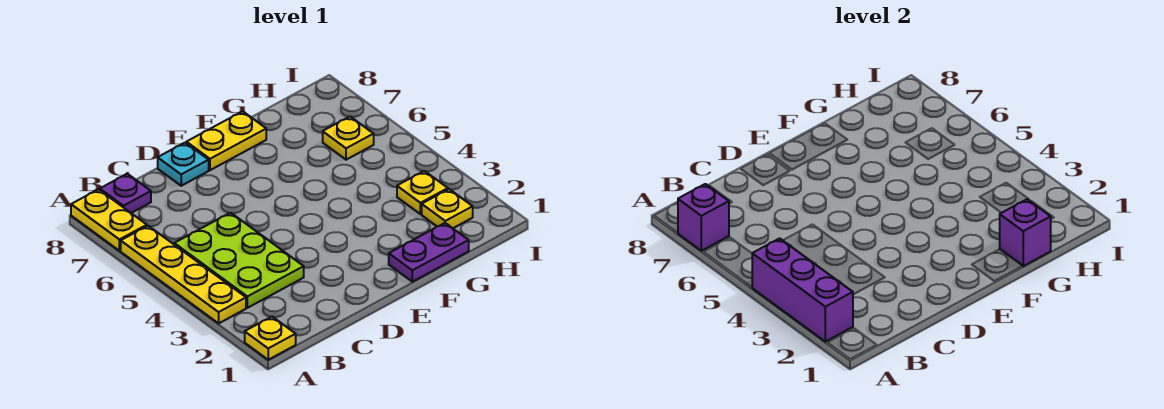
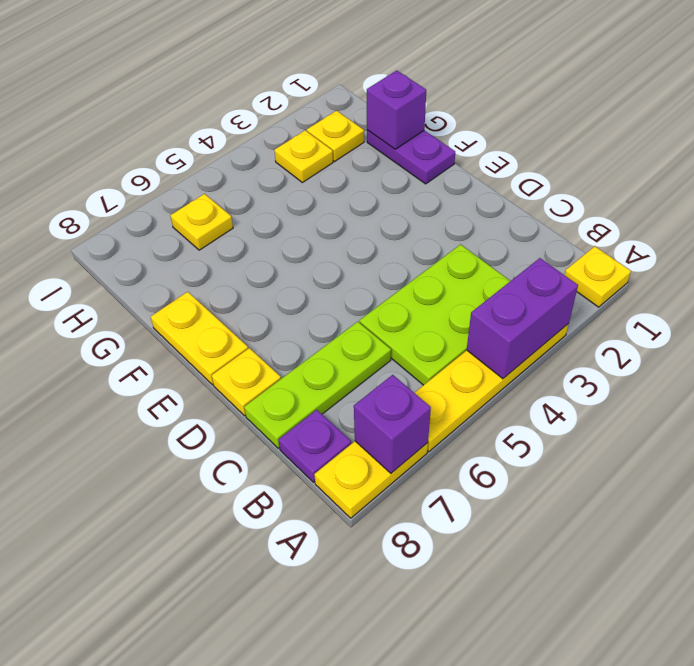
purple brick A2:A4 level 2 -> purple brick A3:A4 level 2
none -> lime plate C6:C8 level 1
cyan plate D8 level 1 -> yellow plate D8 level 1

